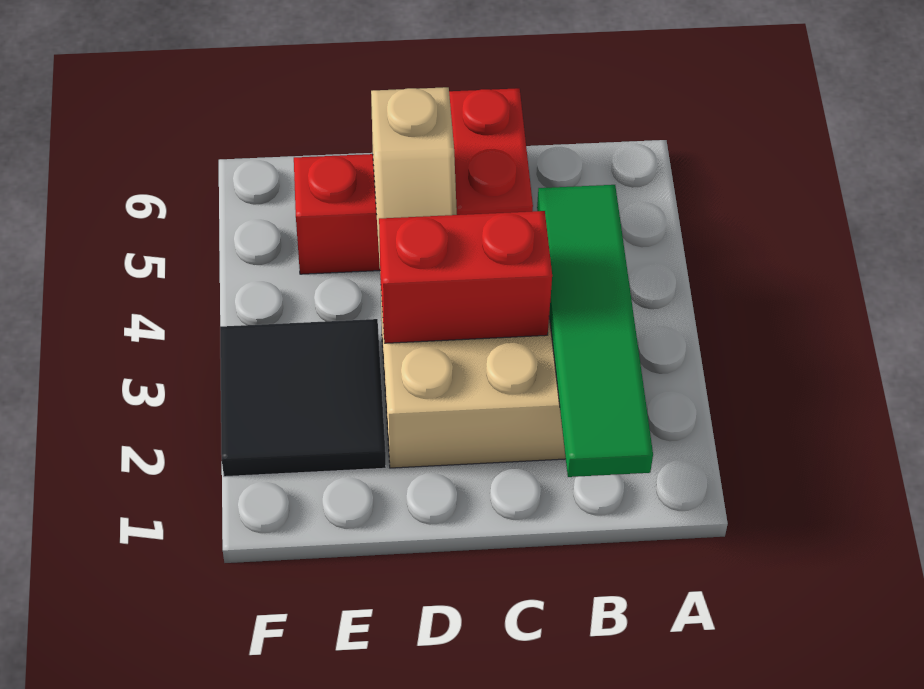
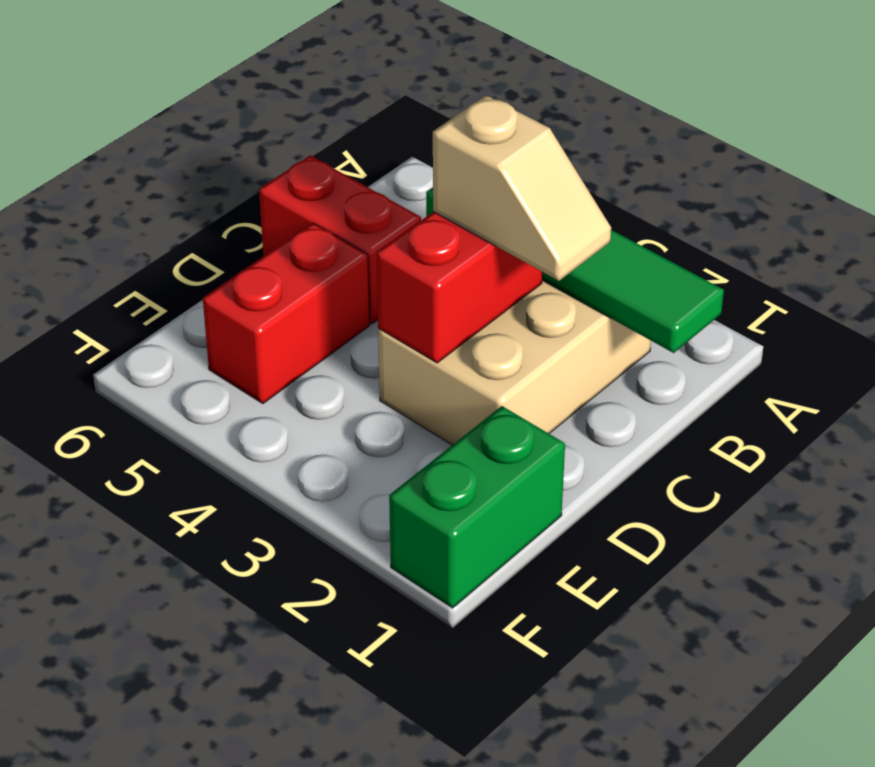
tan slope D4:D5 level 2 top 5 -> tan slope C2:C3 level 3 top 3
none -> green brick E1:F1 level 1
black tile E2:F3 level 1 -> none

